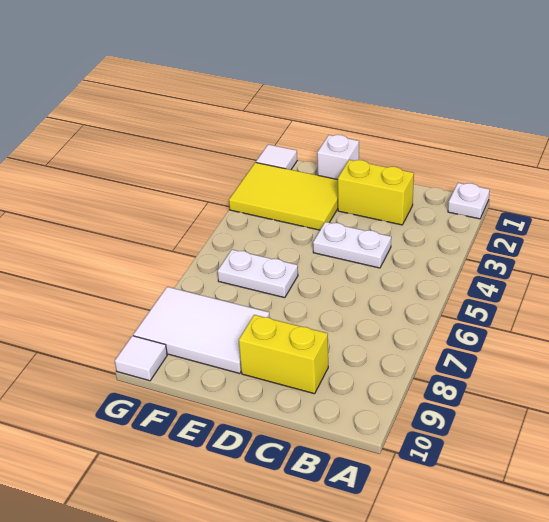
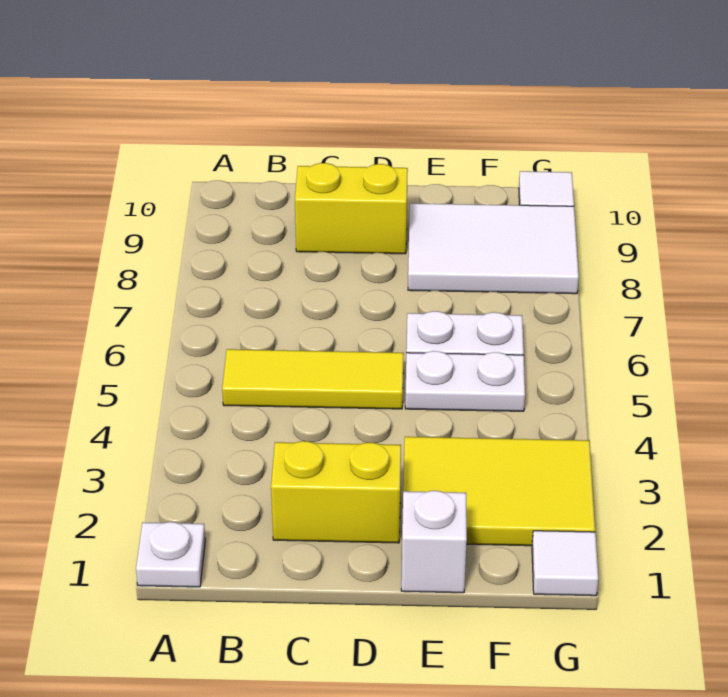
none -> yellow tile B5:D5 level 1
white plate C4:D4 level 1 -> white plate E5:F5 level 1

